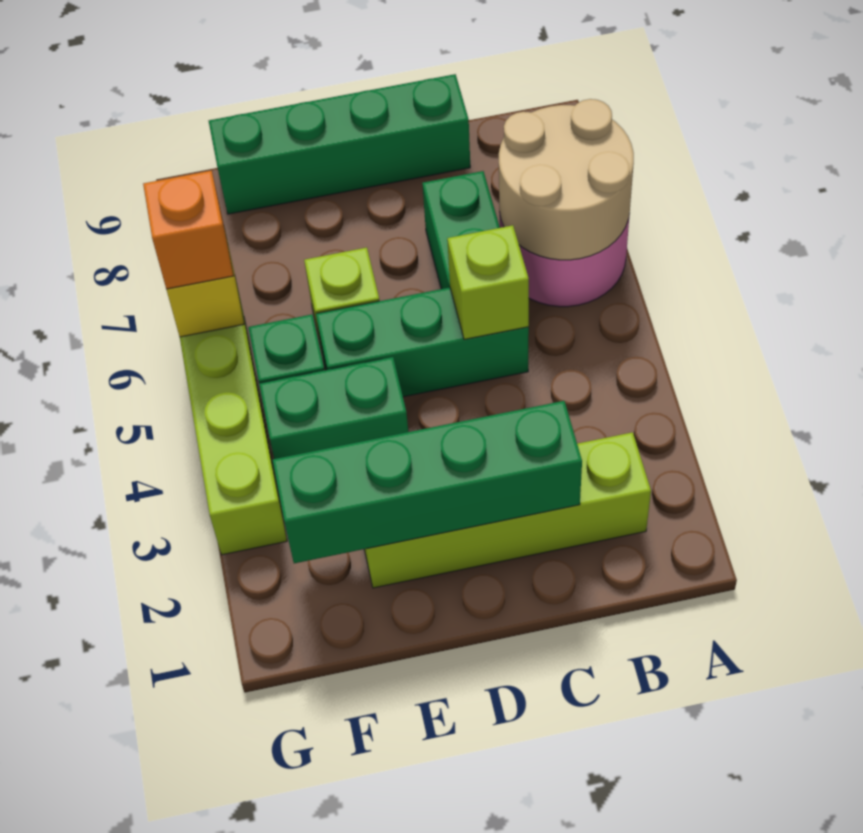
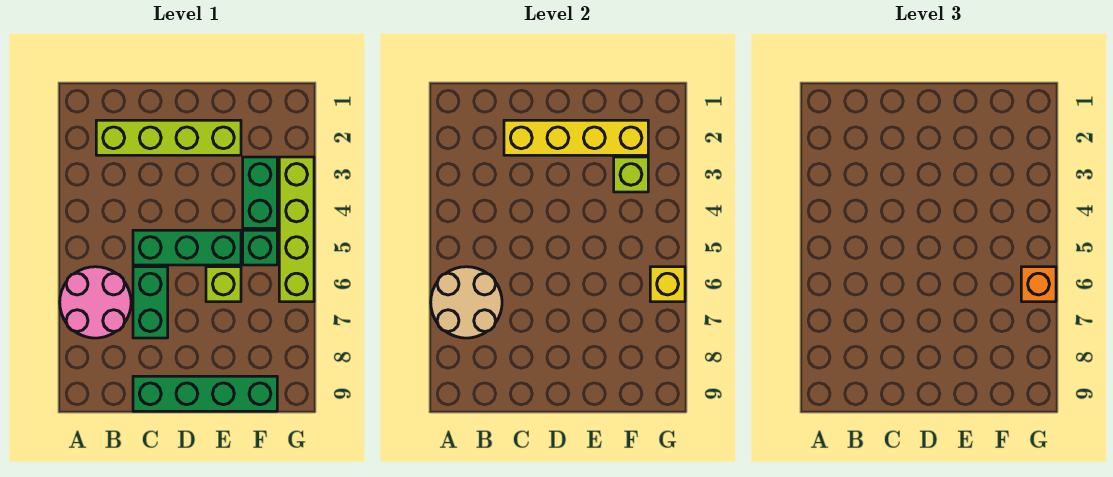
green brick C2:F2 level 2 -> yellow brick C2:F2 level 2
lime brick C5 level 2 -> lime brick F3 level 2
green brick E4:F4 level 1 -> green brick F3:F4 level 1

